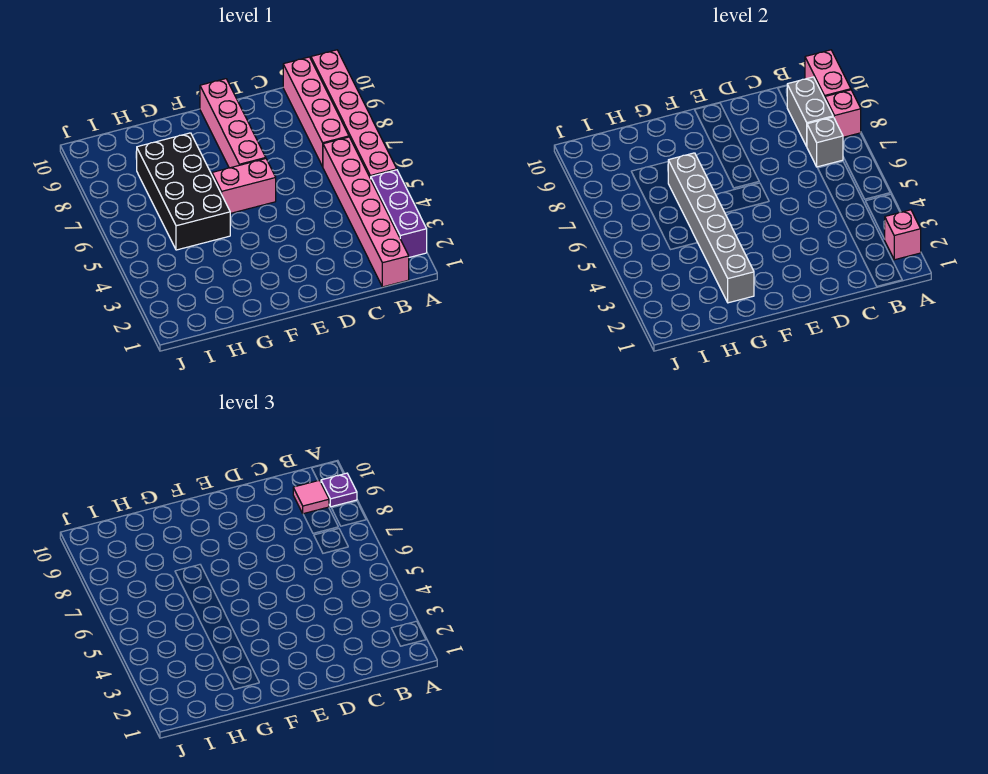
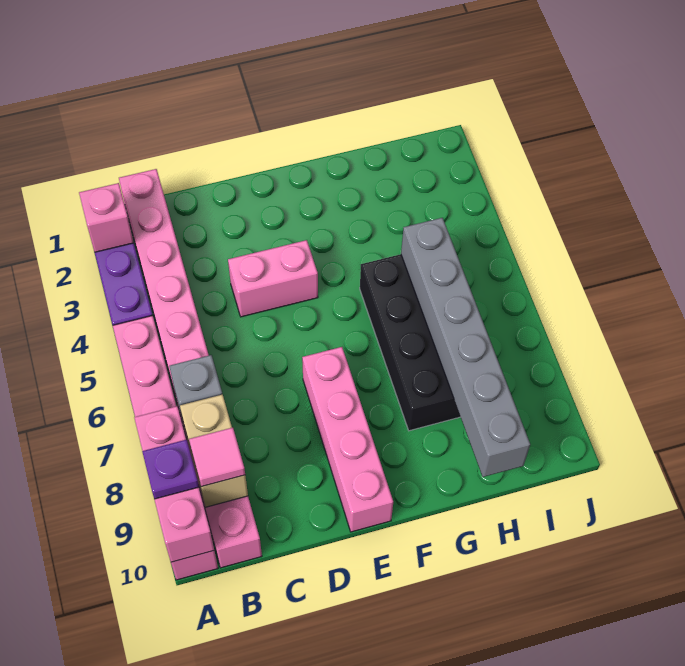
grey brick B8:B9 level 2 -> tan brick B8:B9 level 2
pink brick E6:F6 level 1 -> pink brick D4:E4 level 1
grey brick G2:G7 level 2 -> grey brick H5:H10 level 2

